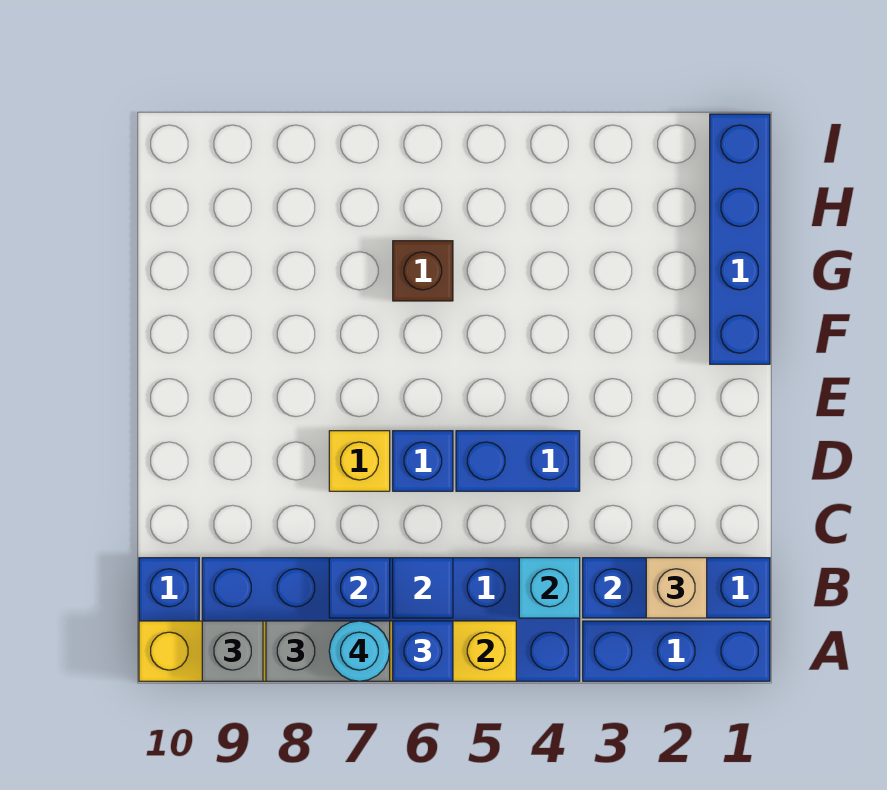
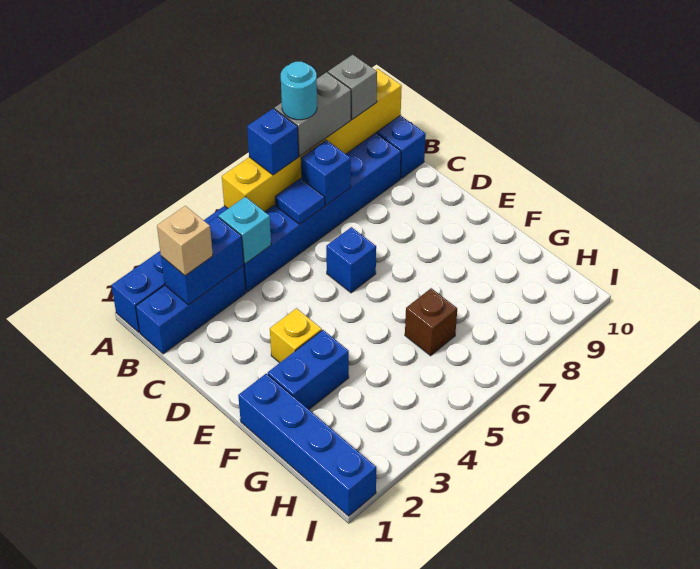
blue brick D4:D5 level 1 -> blue brick F2:F3 level 1
yellow brick D7 level 1 -> yellow brick E3 level 1

